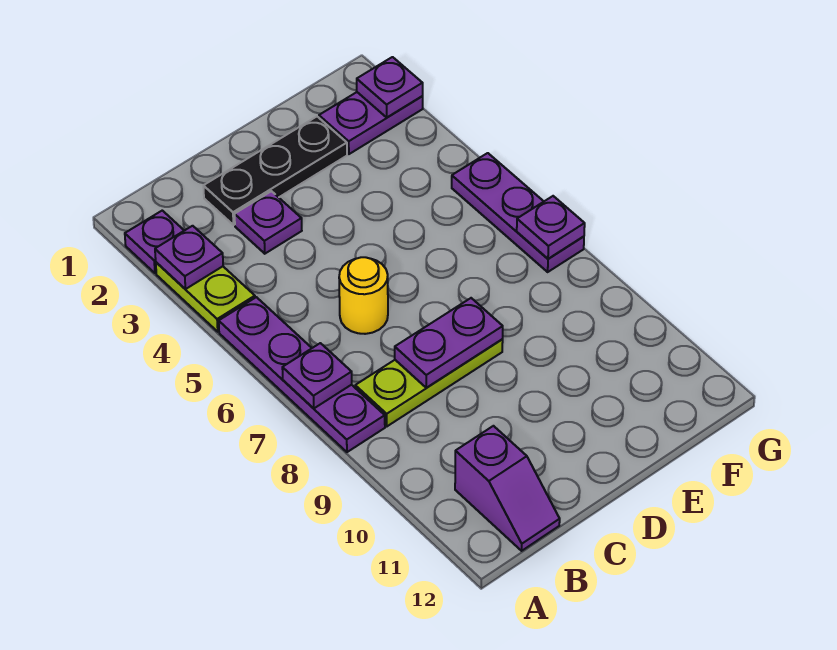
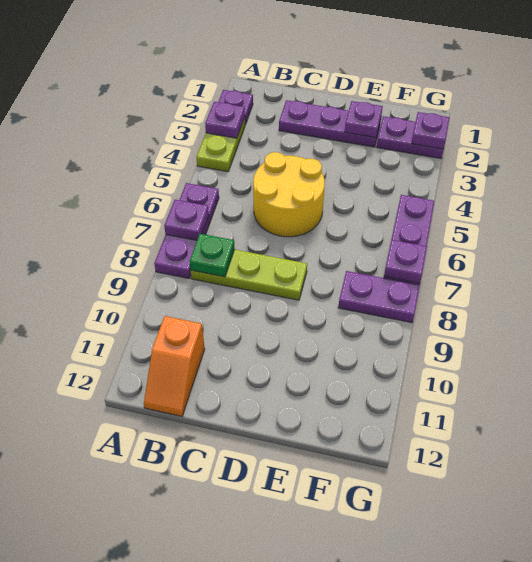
purple plate A5:A8 level 1 -> purple plate A6:A8 level 1
none -> green plate B8 level 2
purple slope B11:B12 level 1 top 11 -> orange slope B11:B12 level 1 top 11
black plate C2:E2 level 1 -> purple plate C2:E2 level 1
purple plate C3 level 1 -> purple plate E2 level 2
yellow round brick C6 level 1 -> yellow round brick C5:D6 level 1
purple plate C8:D8 level 2 -> purple plate F8:G8 level 1

